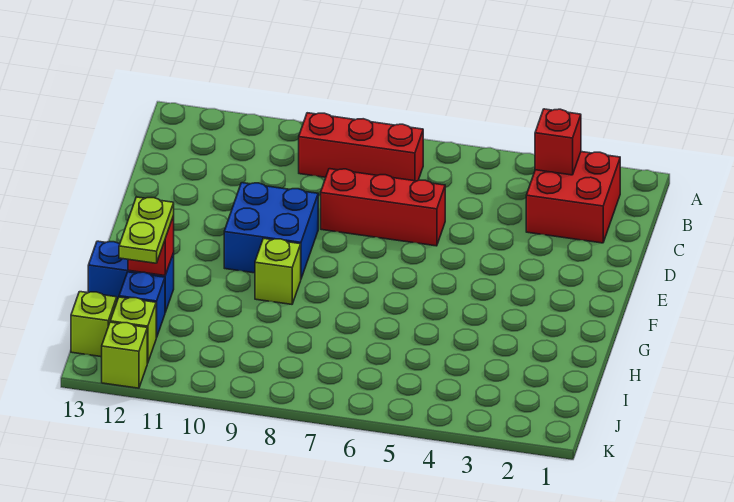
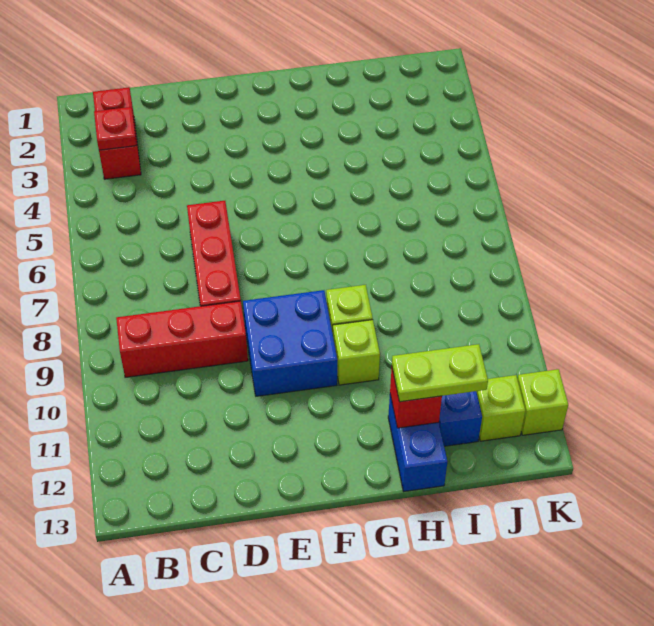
red brick B2:C3 level 1 -> red brick B2:B3 level 1
red brick B3 level 2 -> red plate B3 level 2
red brick B7:B9 level 1 -> red brick B9:D9 level 1
lime brick J13 level 1 -> lime brick G10 level 1

